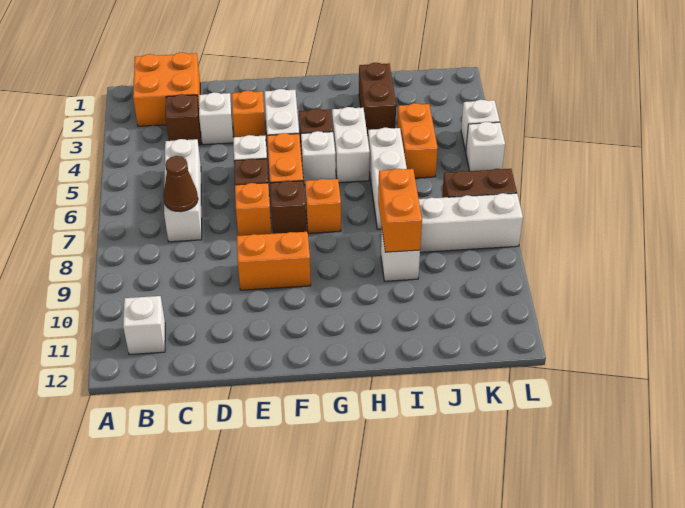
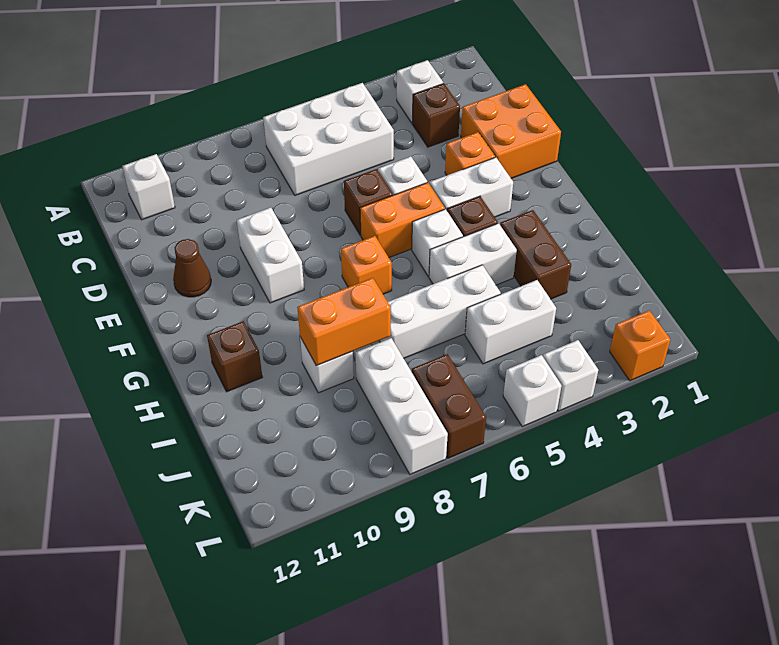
orange brick B1:C2 level 1 -> orange brick D1:E2 level 1
white brick C5:C7 level 1 -> white brick B5:C7 level 1
brown cone C7 level 2 -> brown cone E11 level 1
white brick D3 level 1 -> white brick B3 level 1
orange brick E7 level 1 -> orange brick L2 level 1
orange brick E9:F9 level 1 -> white brick E9:F9 level 1
brown brick F7 level 1 -> brown brick H11 level 1
brown brick I2:I3 level 1 -> brown brick H3:I3 level 1
orange brick J4:J5 level 1 -> white brick J4:J5 level 1

